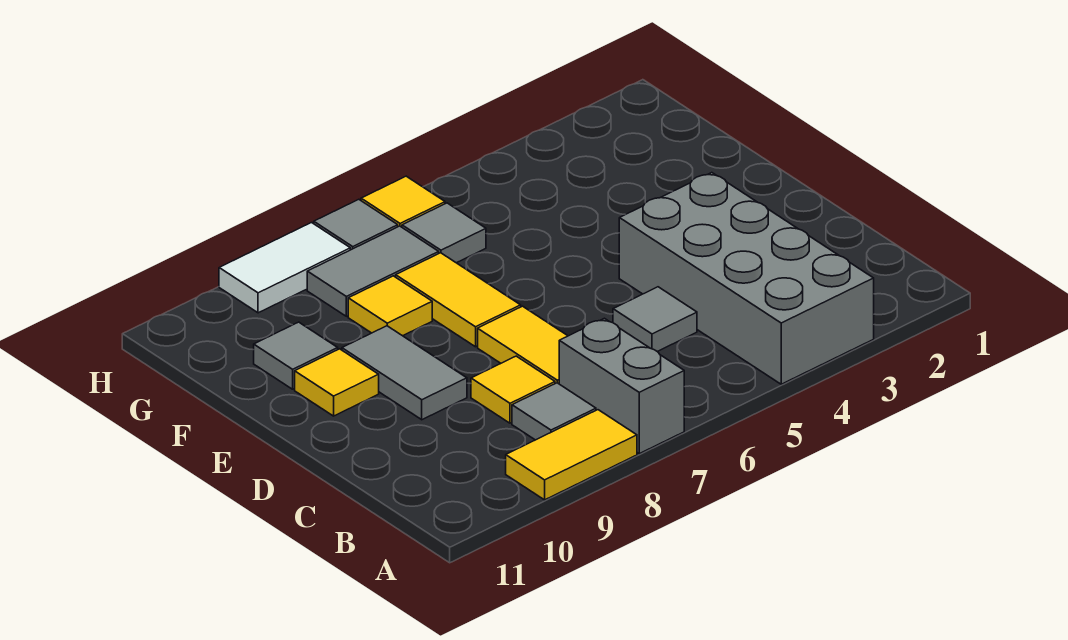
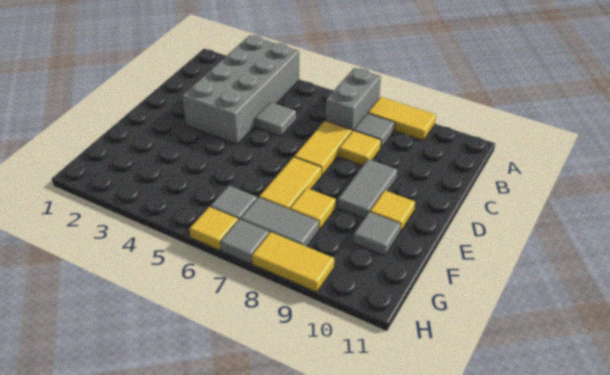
white tile H8:H9 level 1 -> yellow tile H8:H9 level 1

